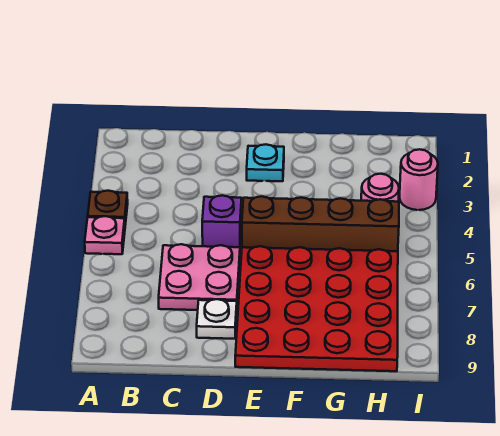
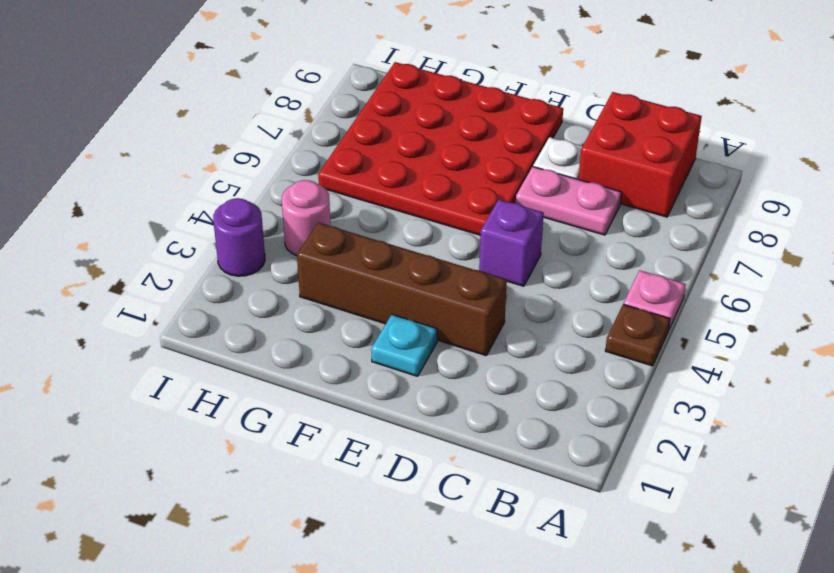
none -> red brick B8:C9 level 1
pink plate C6:D7 level 1 -> pink plate C7:D7 level 1
brown brick E5:H5 level 1 -> brown brick D3:G3 level 1
pink round brick I3 level 1 -> purple round brick I3 level 1

